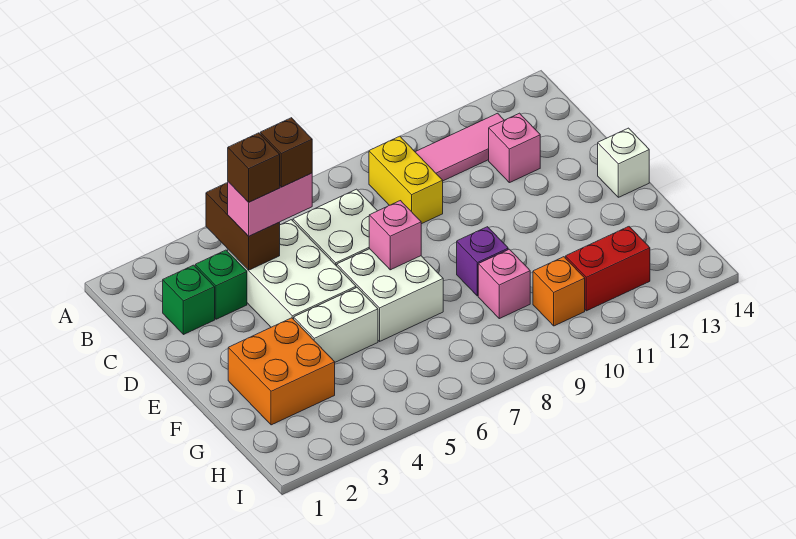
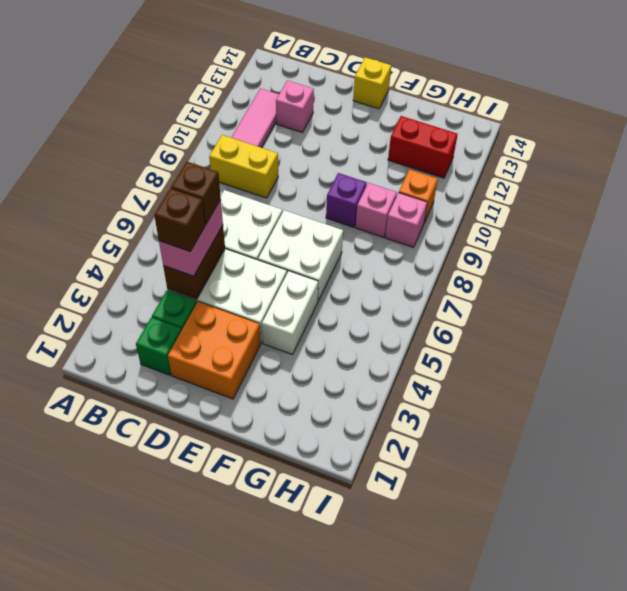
brown brick B4:C4 level 2 -> brown brick C4:C5 level 2
pink brick E7 level 2 -> pink brick H9 level 1
white brick E14 level 1 -> yellow brick E14 level 1
orange brick F2:G3 level 1 -> orange brick D2:E3 level 1
red brick H11:H12 level 1 -> red brick G12:H12 level 1

